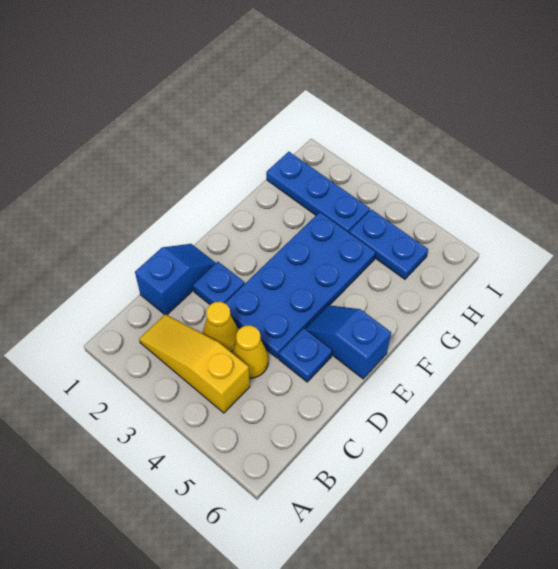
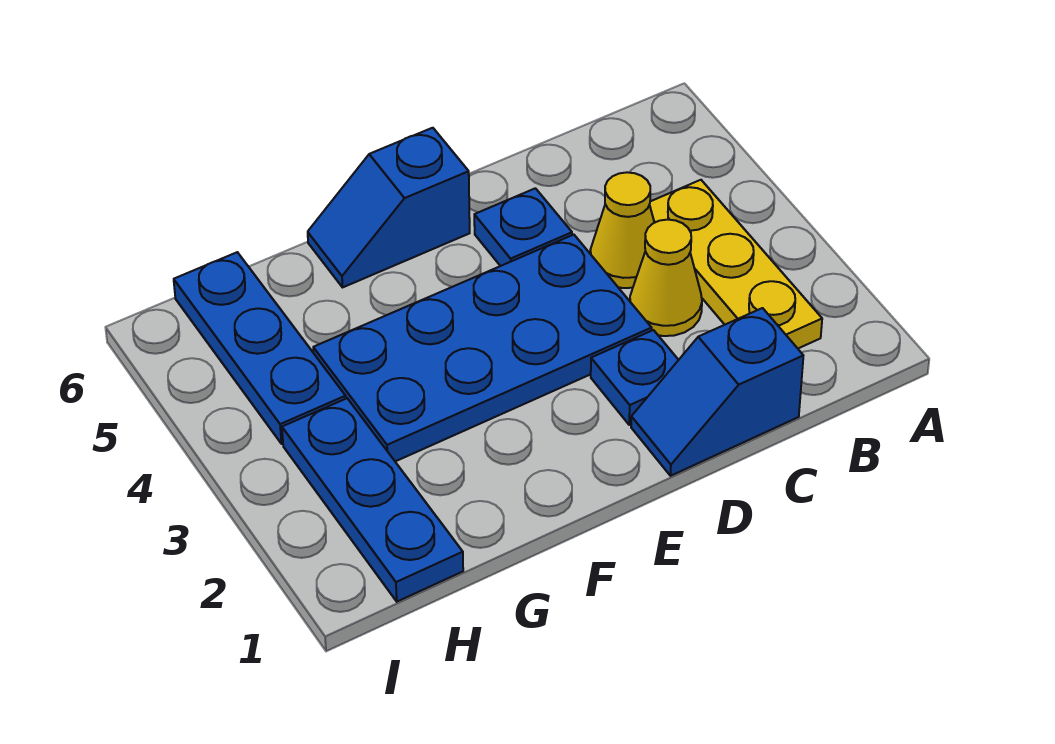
yellow slope B2:B4 level 1 top 4 -> yellow plate B2:B4 level 1
blue slope E5:E6 level 1 top 6 -> blue slope E6:F6 level 1 top E
blue plate H4:H5 level 1 -> blue plate H4:H6 level 1

